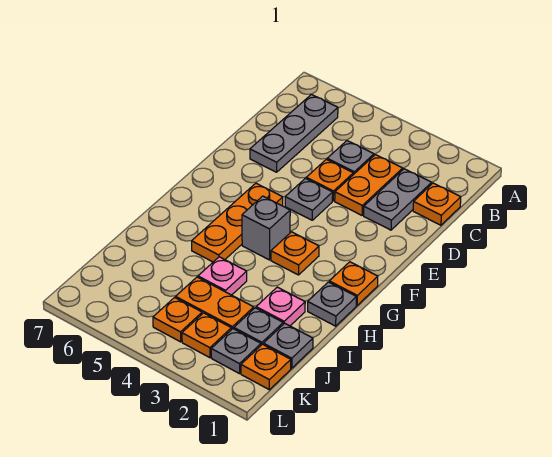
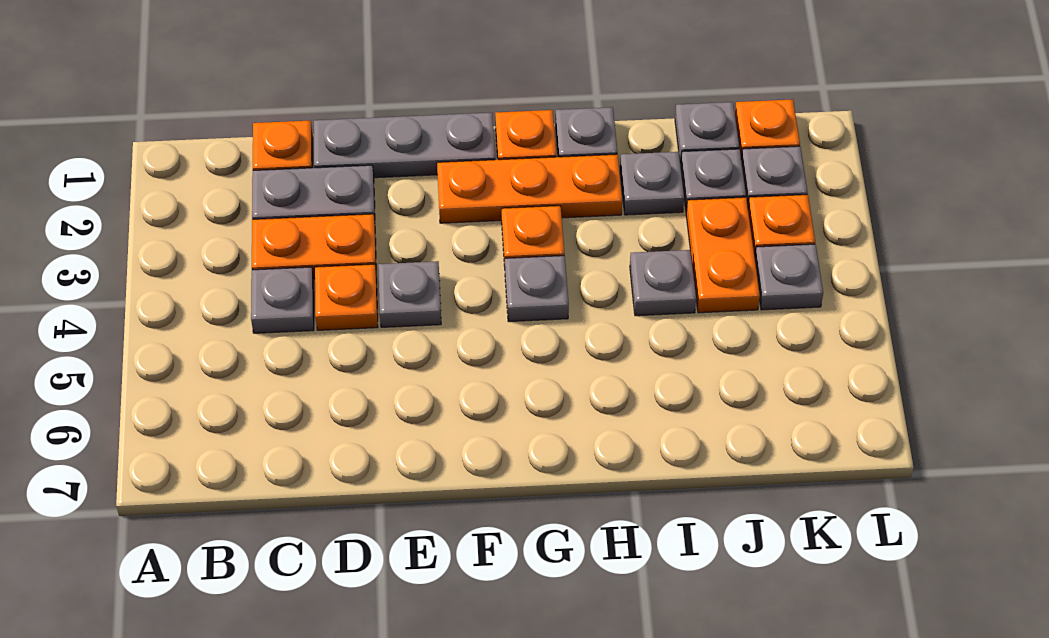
grey plate B6:D6 level 1 -> grey plate D1:F1 level 1
orange plate F5:H5 level 1 -> orange plate F2:H2 level 1
grey brick G4 level 1 -> grey plate G4 level 1
pink plate I2 level 1 -> grey plate I2 level 1
pink plate I4 level 1 -> grey plate I4 level 1
orange plate K4 level 1 -> grey plate K4 level 1

